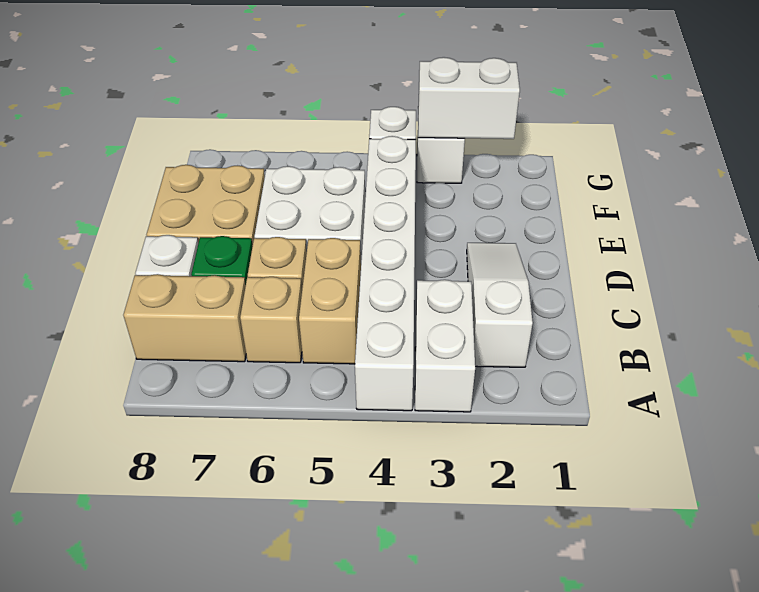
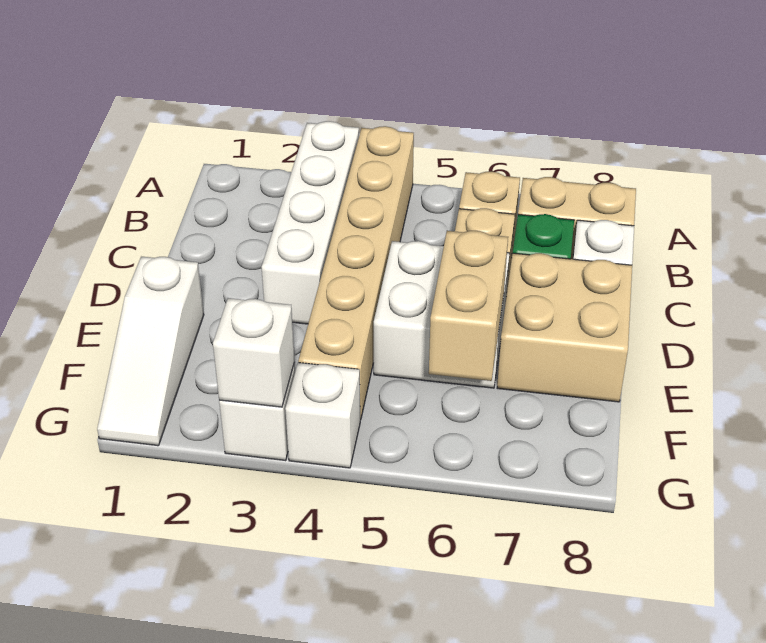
white brick A3:B3 level 1 -> white brick A3:D3 level 1
white brick A4:F4 level 1 -> tan brick A4:F4 level 1
white slope B2:D2 level 1 top B -> white slope E1:G1 level 1 top E
tan brick B5:C5 level 1 -> tan brick E6:F6 level 2
white brick G2:G3 level 2 -> white brick G3 level 2

